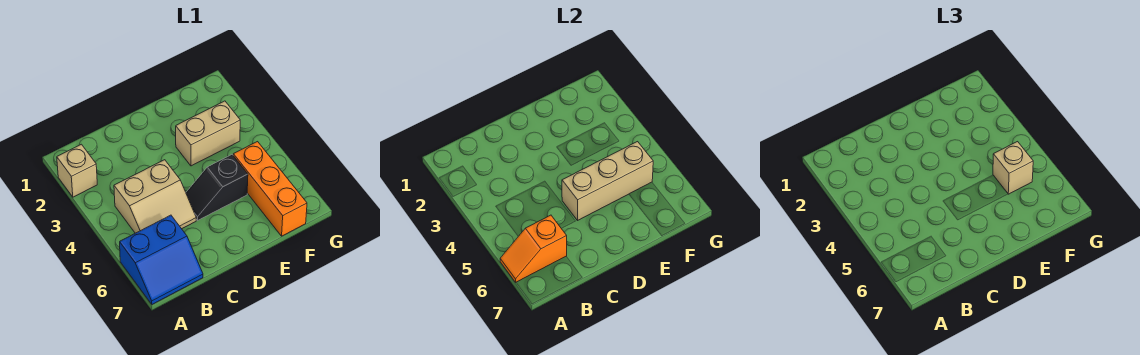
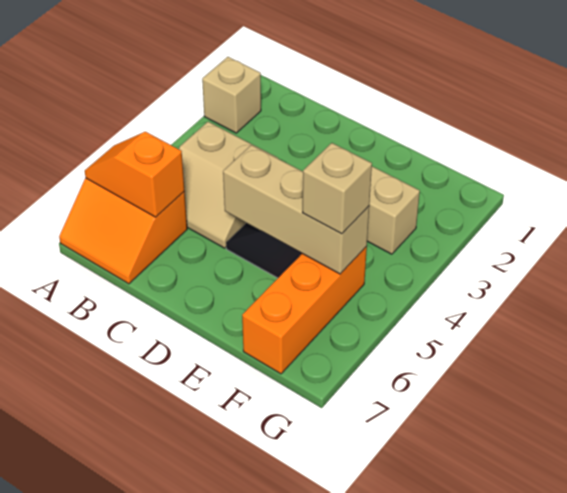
blue slope A6:B7 level 1 top 6 -> orange slope A6:B7 level 1 top 6

